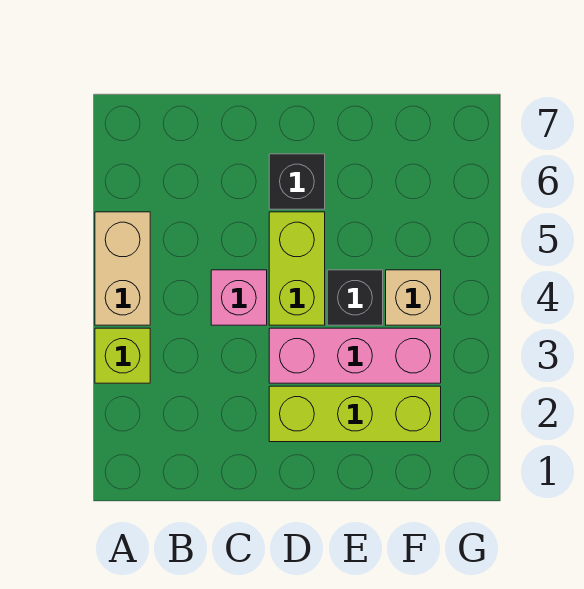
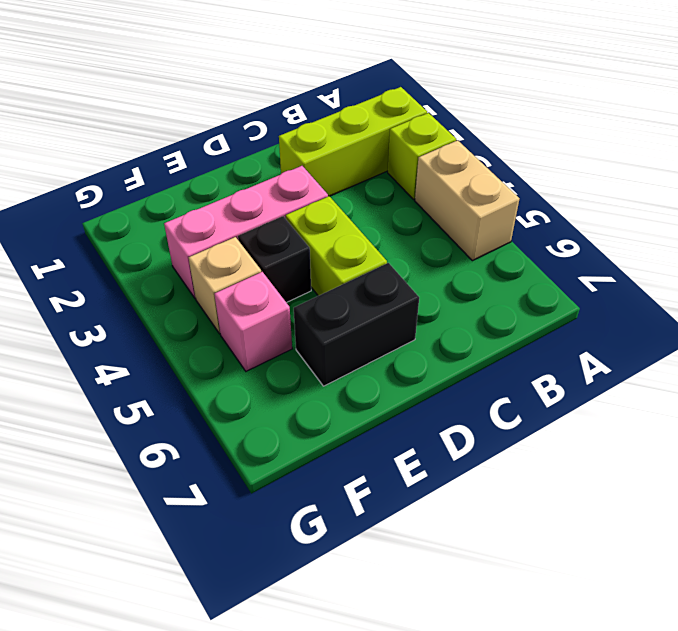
pink brick C4 level 1 -> pink brick F5 level 1
lime brick D2:F2 level 1 -> lime brick A2:C2 level 1
black brick D6 level 1 -> black brick D6:E6 level 1

